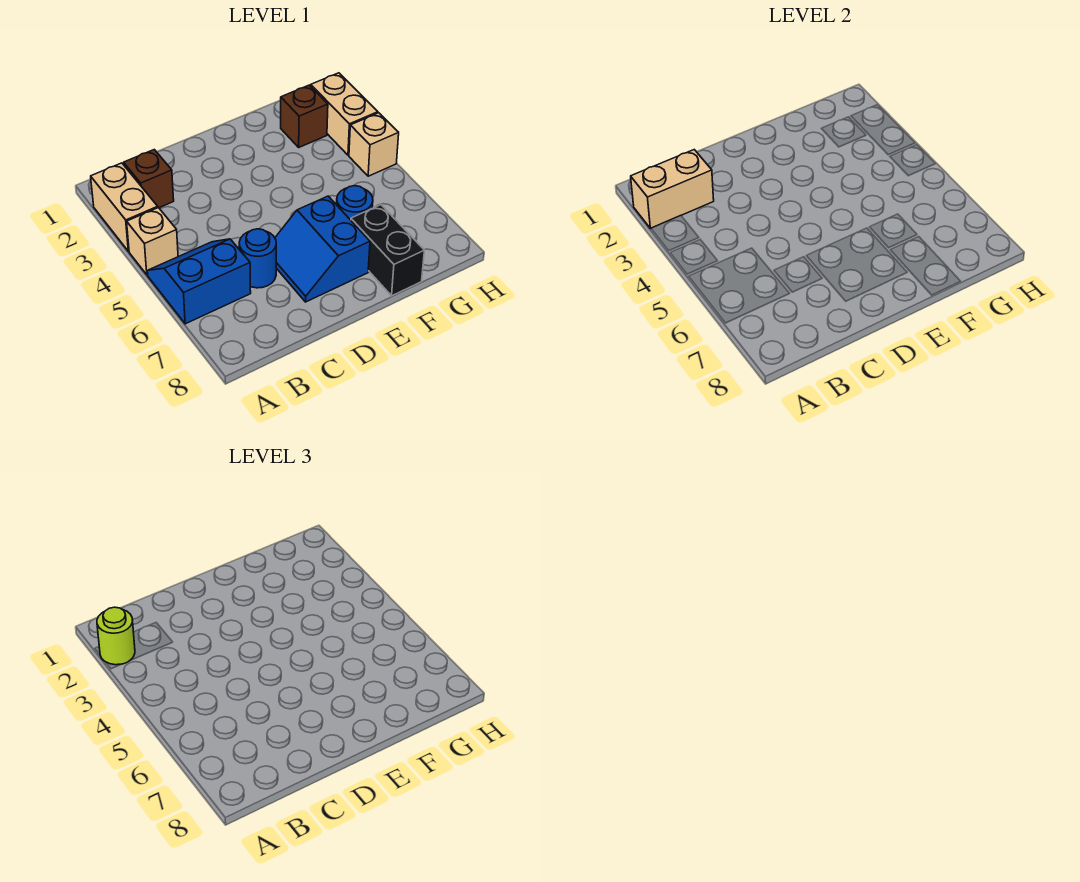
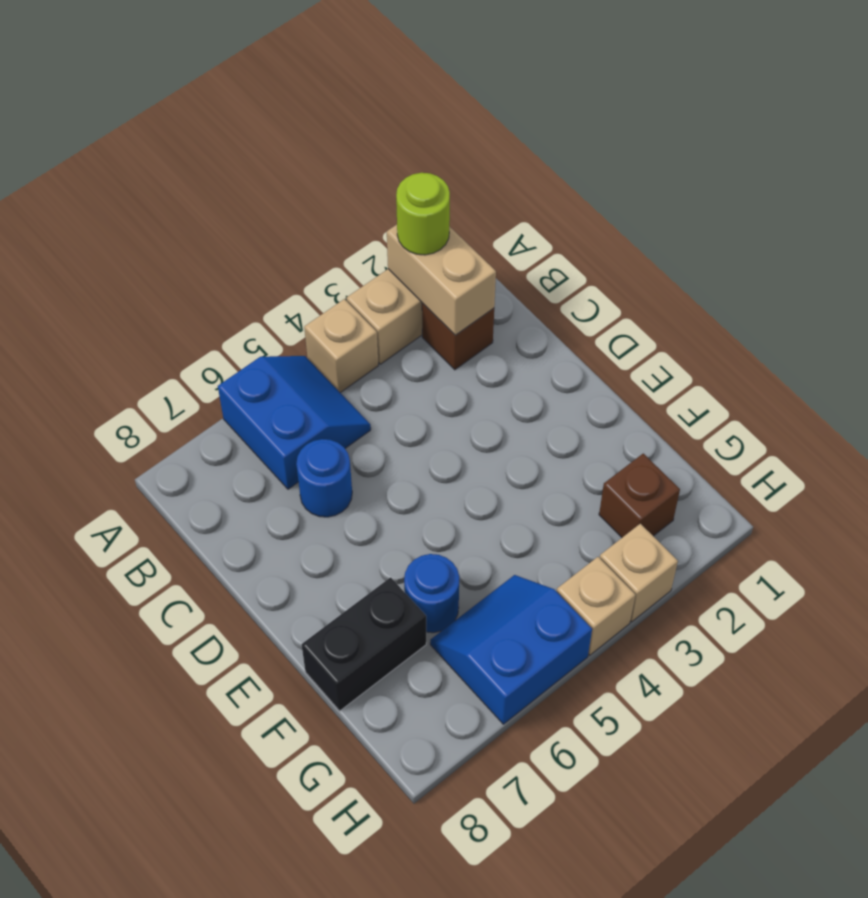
blue slope D6:E7 level 1 top E -> blue slope G5:H6 level 1 top H
tan brick H2:H3 level 1 -> tan brick H3 level 1

